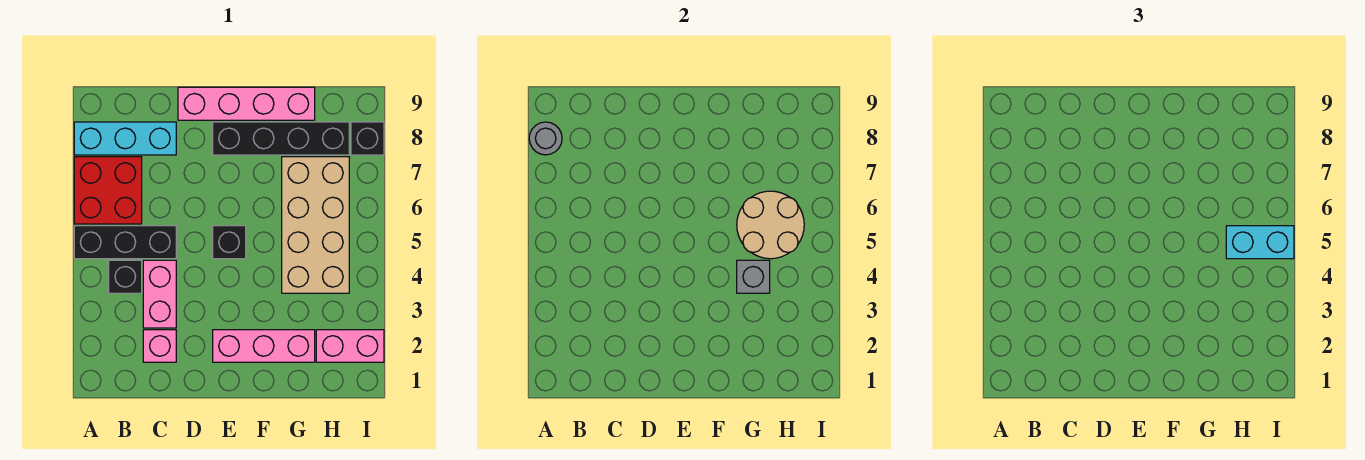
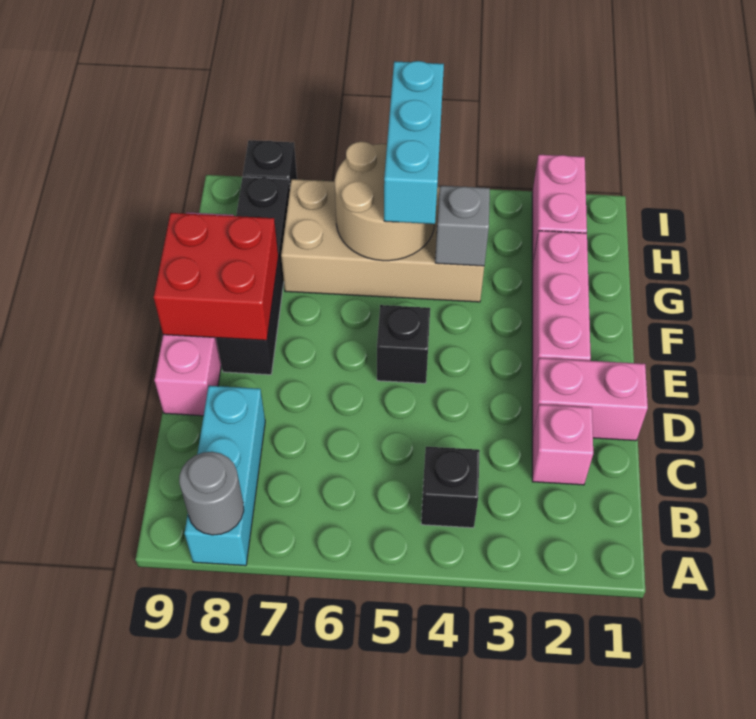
black brick A5:C5 level 1 -> none
red brick A6:B7 level 1 -> red brick E8:F9 level 2
pink brick C3:C4 level 1 -> pink brick D1:D2 level 1
cyan brick H5:I5 level 3 -> cyan brick G5:I5 level 3

